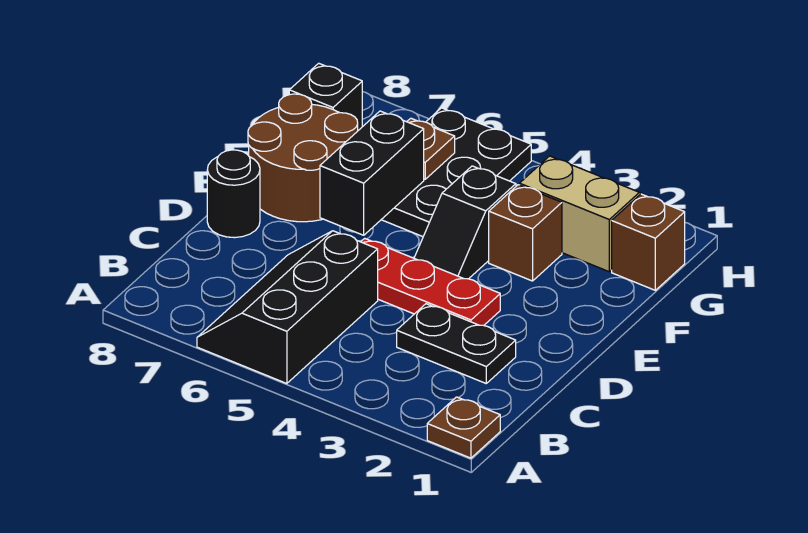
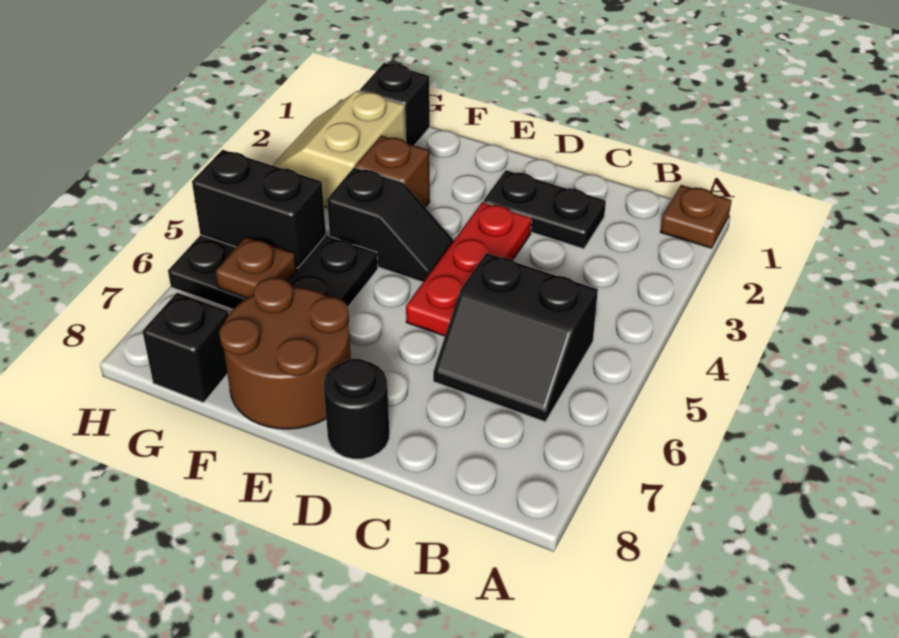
black slope A5:C6 level 1 top 5 -> black slope B5:C6 level 1 top 5
black plate C2:C3 level 1 -> black plate C2:D2 level 1
black brick E6:F6 level 2 -> black brick G5:H5 level 2
brown brick G1 level 1 -> black brick G1 level 1

